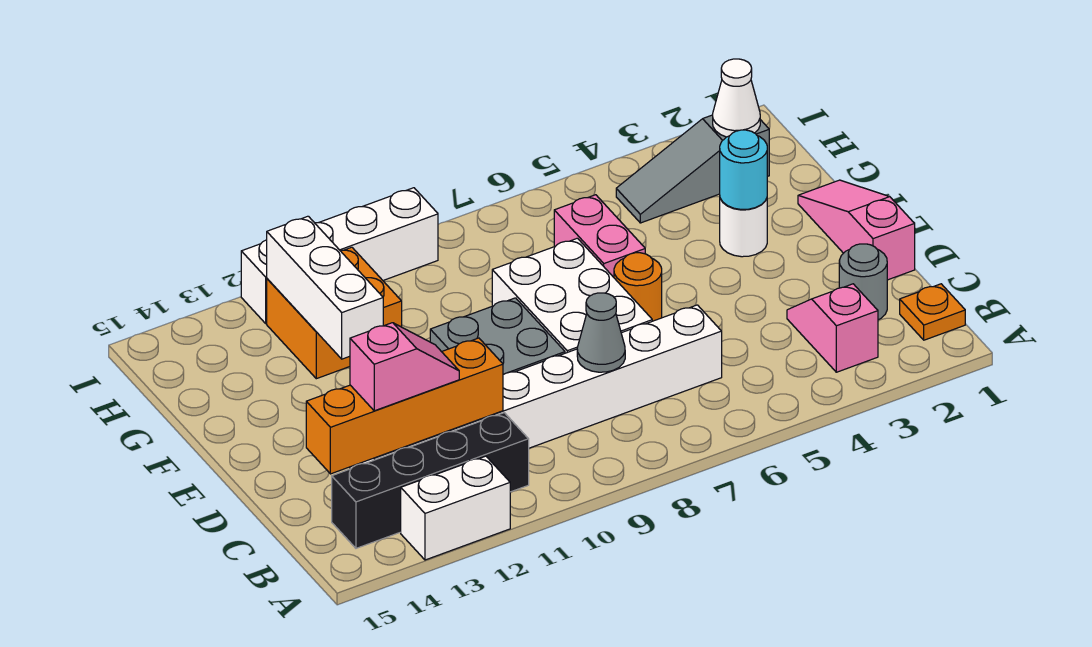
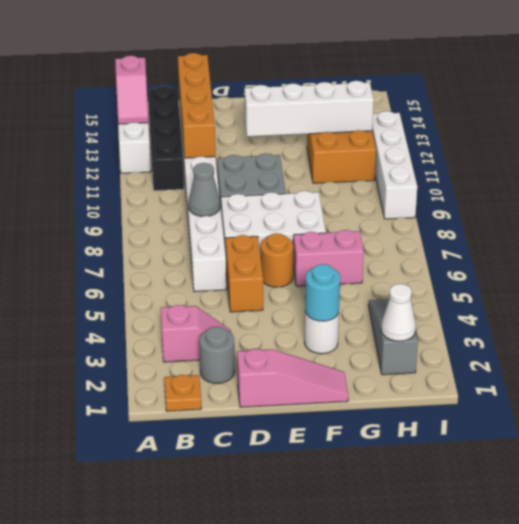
pink slope C12:C13 level 3 top 13 -> pink slope A13:A14 level 2 top 14
none -> orange brick D5:D6 level 1
white brick F12:H12 level 2 -> white brick E12:H12 level 2

